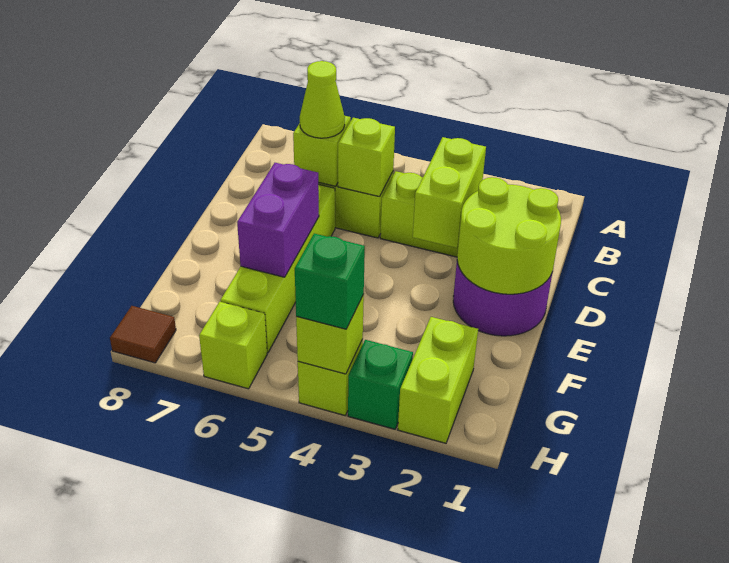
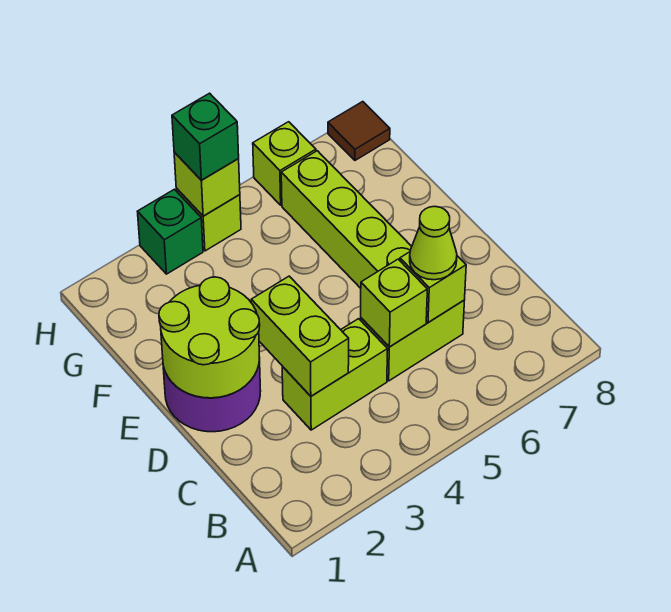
purple brick E6:F6 level 2 -> none
lime brick G2:H2 level 1 -> none

